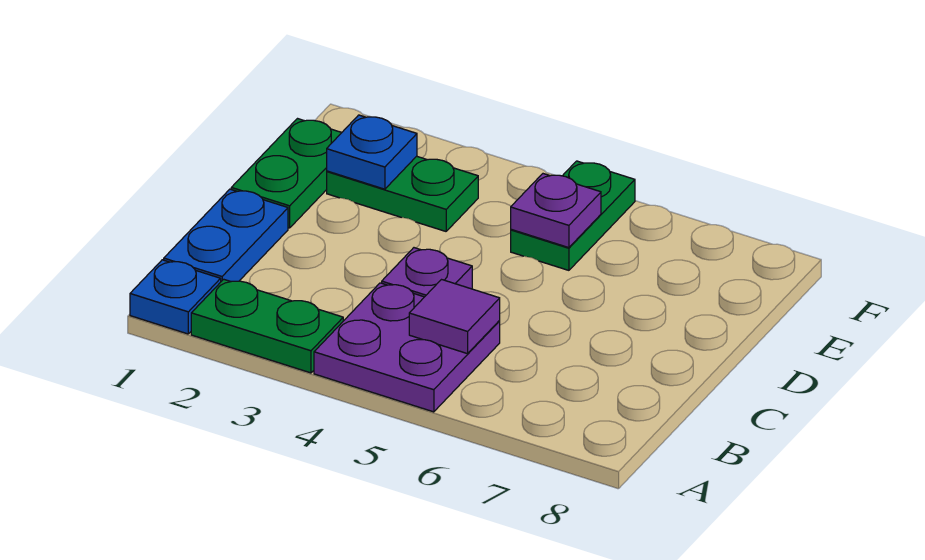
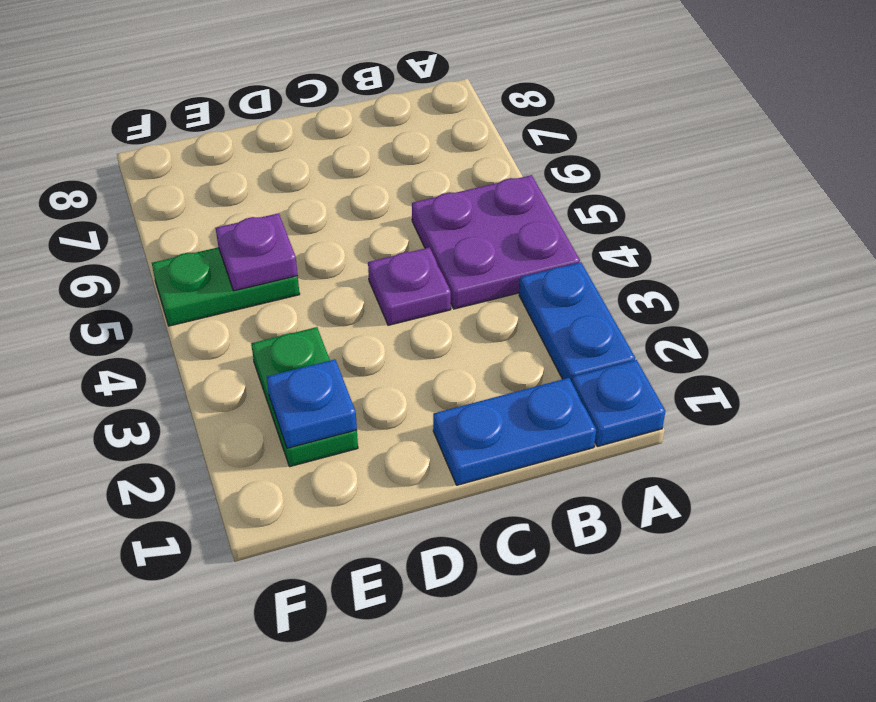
green plate A2:A3 level 1 -> blue plate A2:A3 level 1
purple tile B5 level 2 -> none
green plate D1:E1 level 1 -> none

